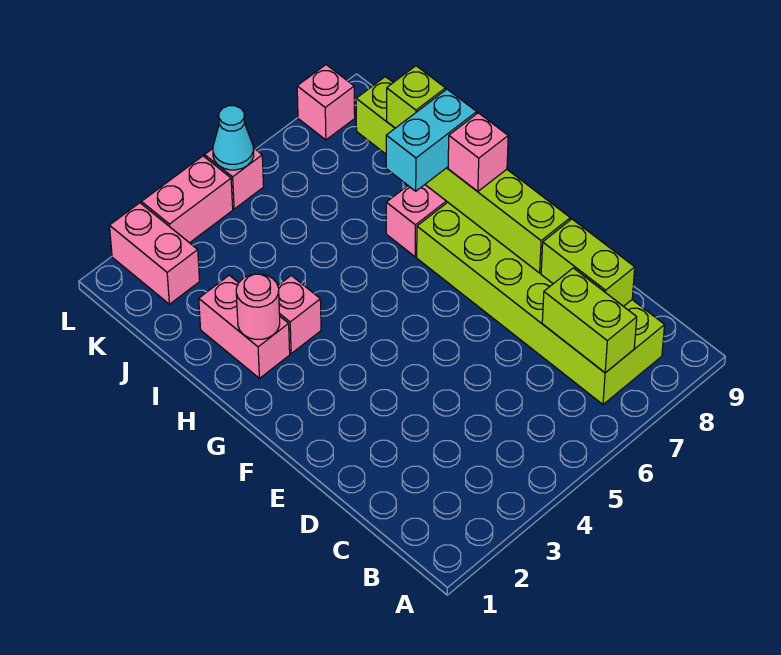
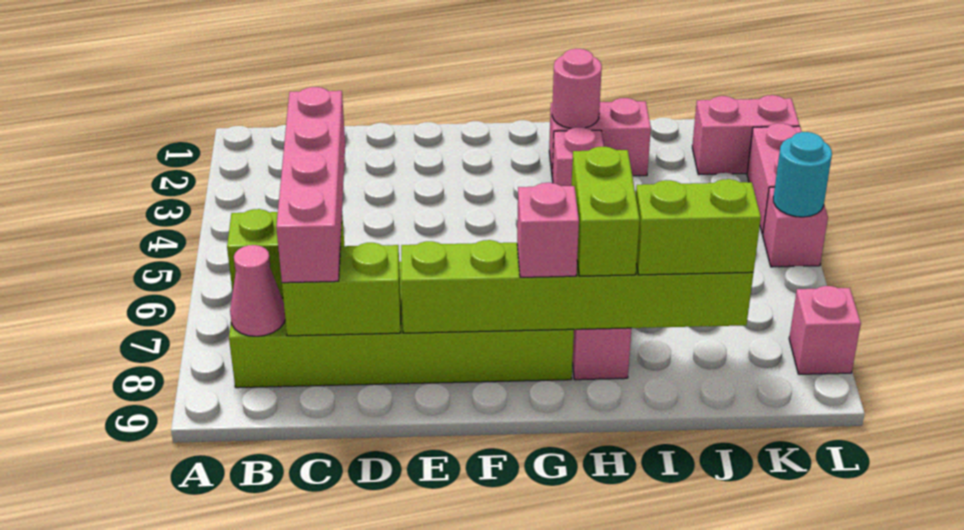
none -> pink cone B8 level 2
none -> pink brick C5:C8 level 3
cyan brick H7:H8 level 3 -> lime brick H7:H8 level 3
lime brick I8 level 3 -> lime brick I8:J8 level 3
cyan cone L5 level 2 -> cyan round brick L5 level 2

